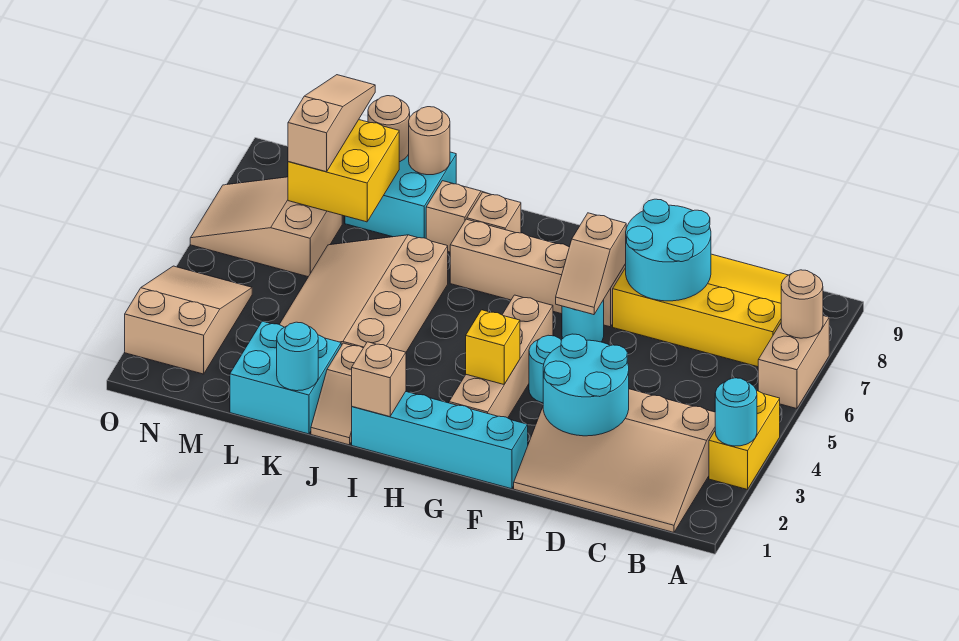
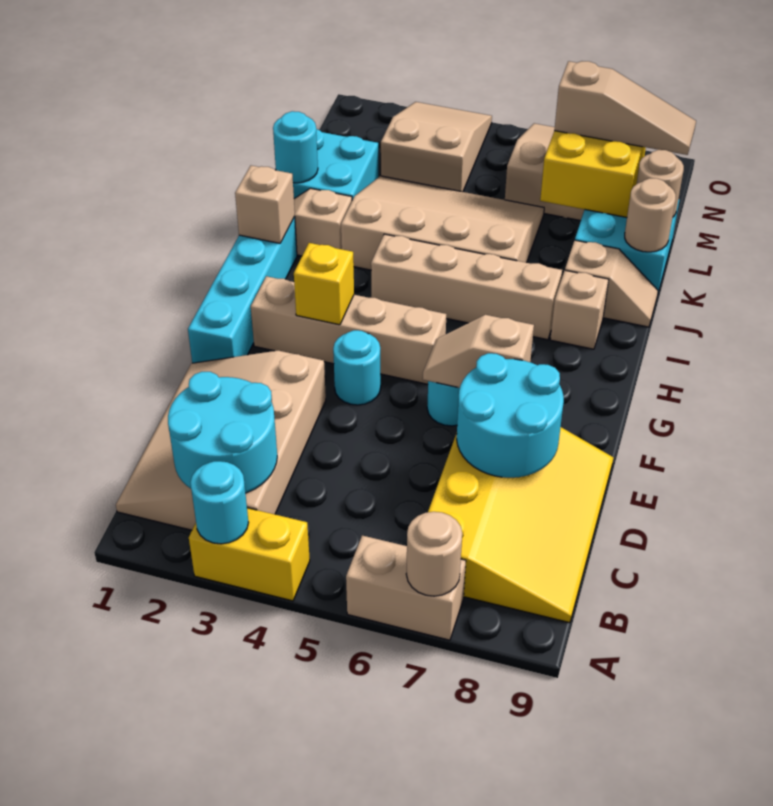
cyan round brick D2:E3 level 2 -> cyan round brick B2:C3 level 2
tan brick F7:I7 level 1 -> tan brick I4:I7 level 1
tan slope N2:O4 level 1 top 2 -> tan slope M3:O4 level 1 top M

